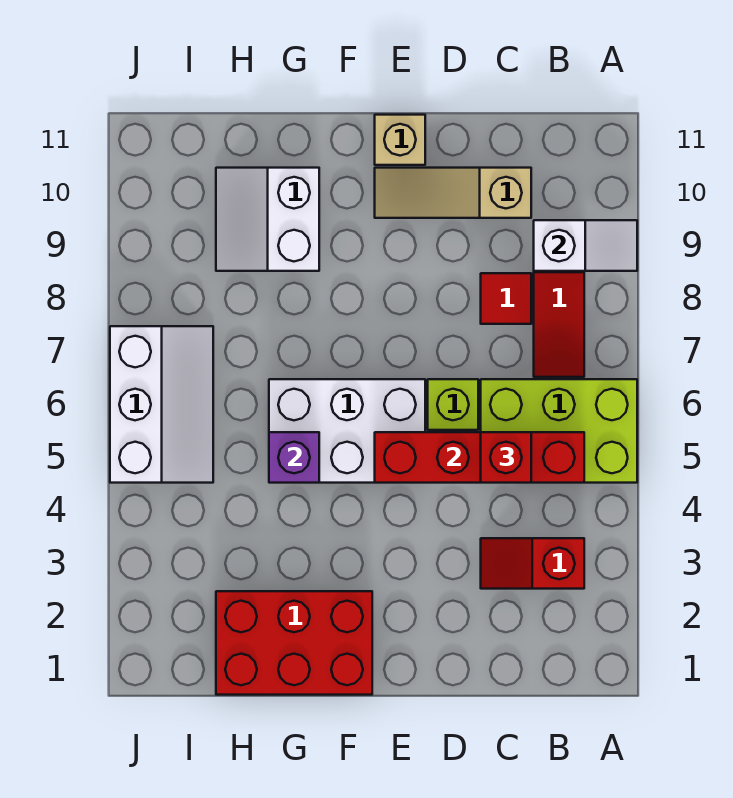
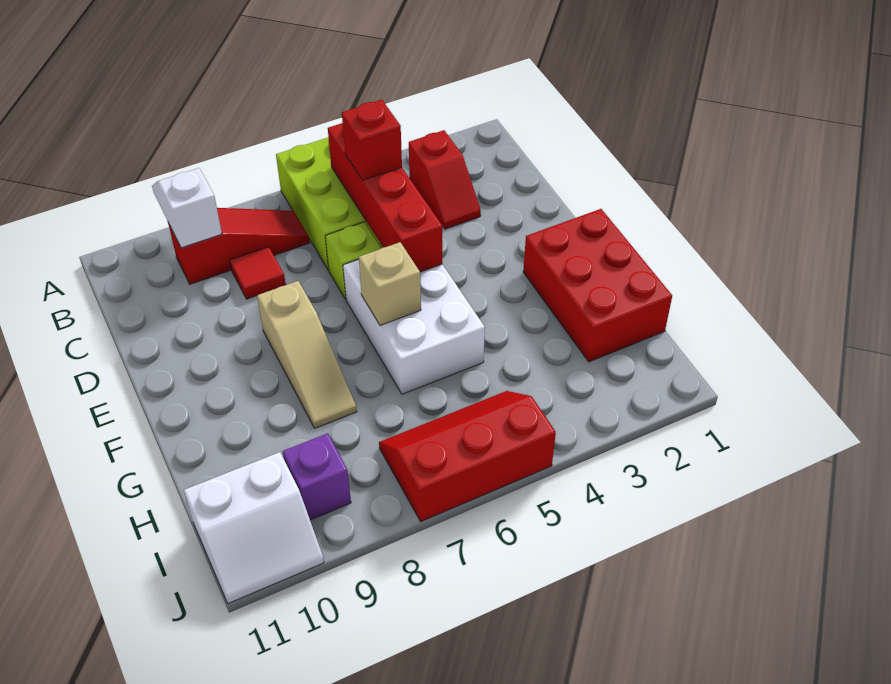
tan slope C10:E10 level 1 top C -> tan slope E8:G8 level 1 top E
tan brick E11 level 1 -> tan brick F6 level 2
purple brick G5 level 2 -> purple brick I9 level 1
white slope G9:H10 level 1 top G -> white slope I10:J11 level 1 top I
white slope I5:J7 level 1 top J -> red slope I5:J7 level 1 top J

